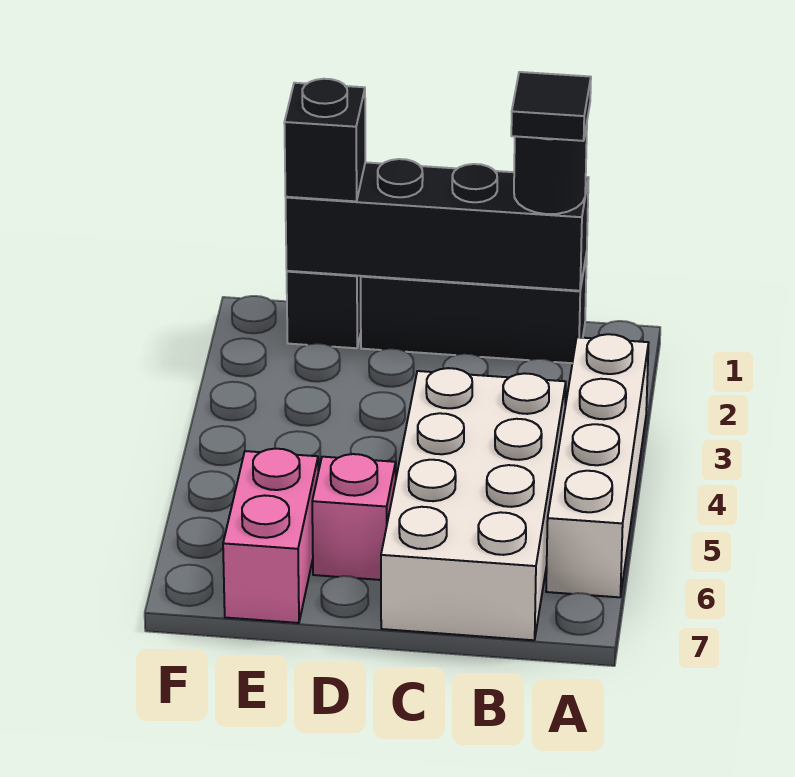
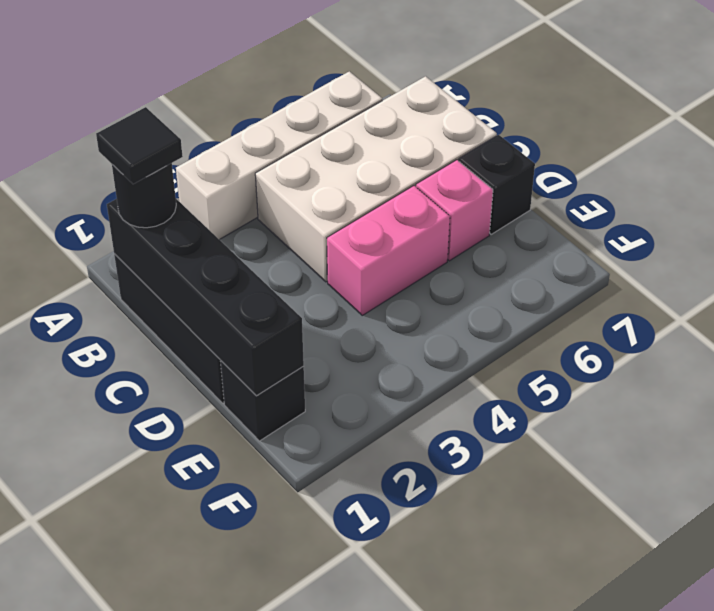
black brick E1 level 3 -> black brick D7 level 1
pink brick E6:E7 level 1 -> pink brick D4:D5 level 1

